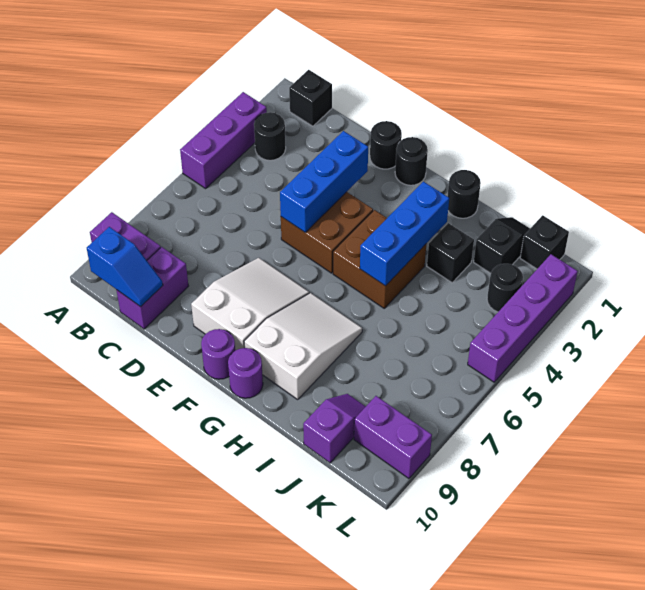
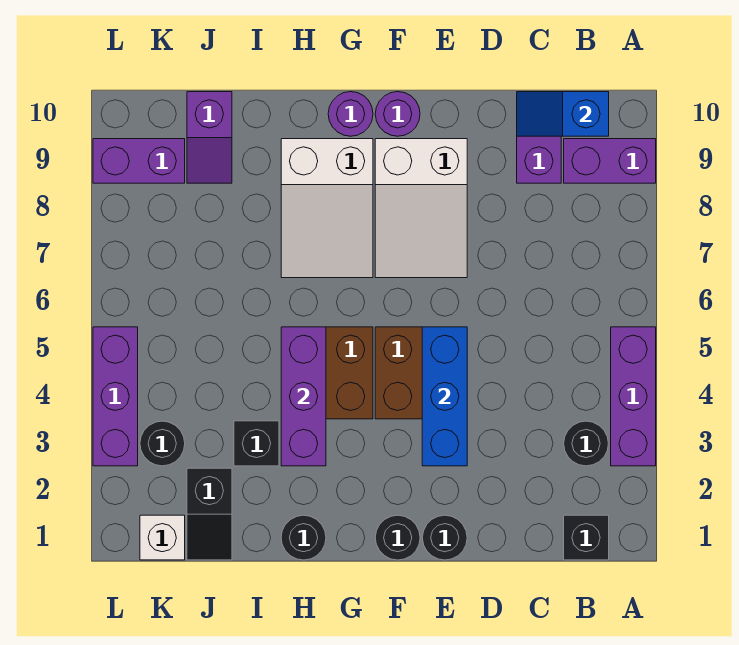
blue brick H3:H5 level 2 -> purple brick H3:H5 level 2
black brick K1 level 1 -> white brick K1 level 1
purple brick L2:L5 level 1 -> purple brick L3:L5 level 1

